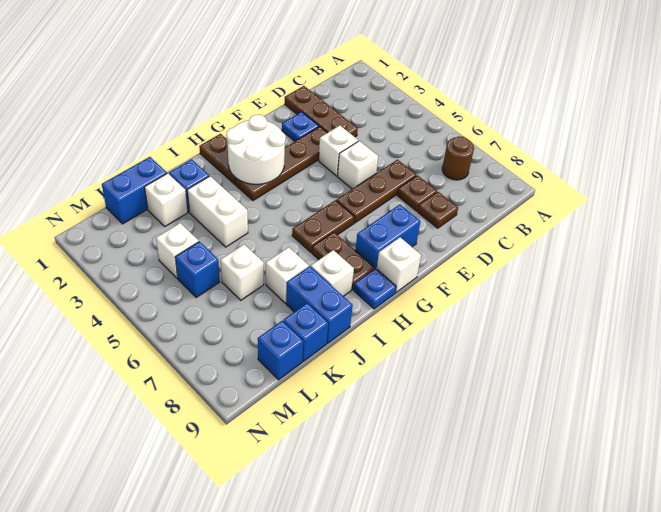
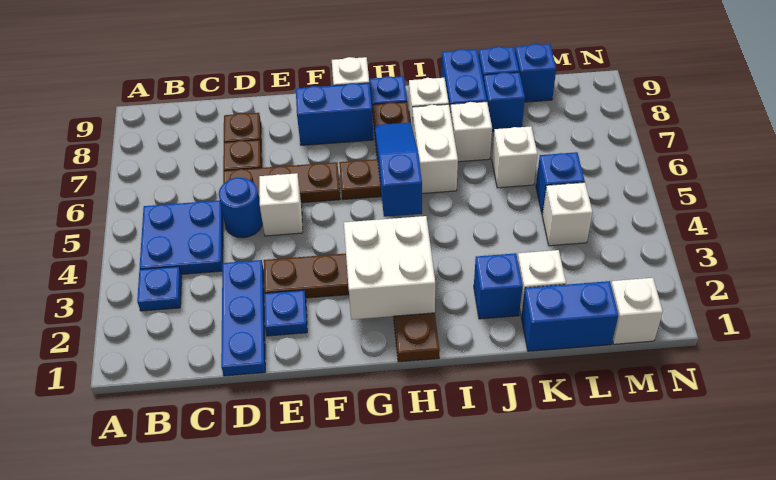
none -> blue plate B3 level 1
none -> blue plate B4:C5 level 1
brown round brick B7 level 1 -> none
brown plate D1:D3 level 1 -> blue plate D1:D3 level 1
none -> blue round brick D5 level 1
white brick E4 level 1 -> white brick M1 level 1
white round brick G2:H3 level 2 -> white brick G2:H3 level 2
none -> blue slope H5:H7 level 2 top 5
white brick J3:J4 level 1 -> white brick I6:I7 level 1
none -> blue brick K8 level 1

